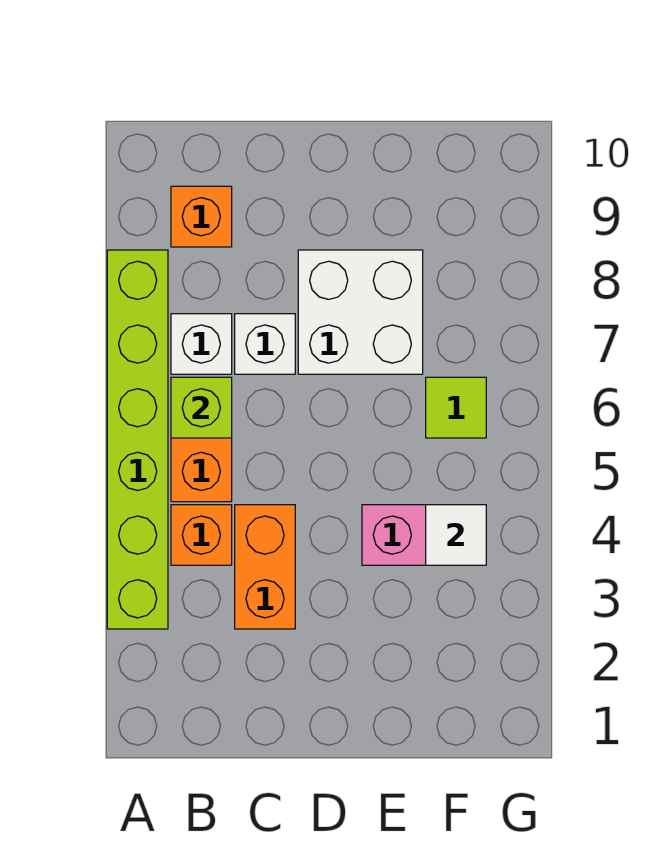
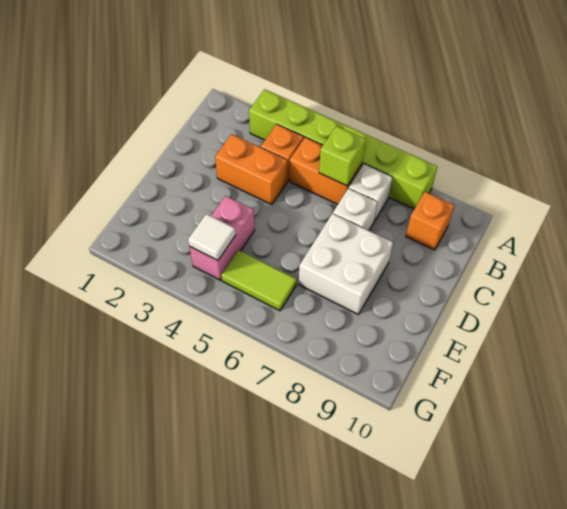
lime tile F6 level 1 -> lime tile F5:F6 level 1

